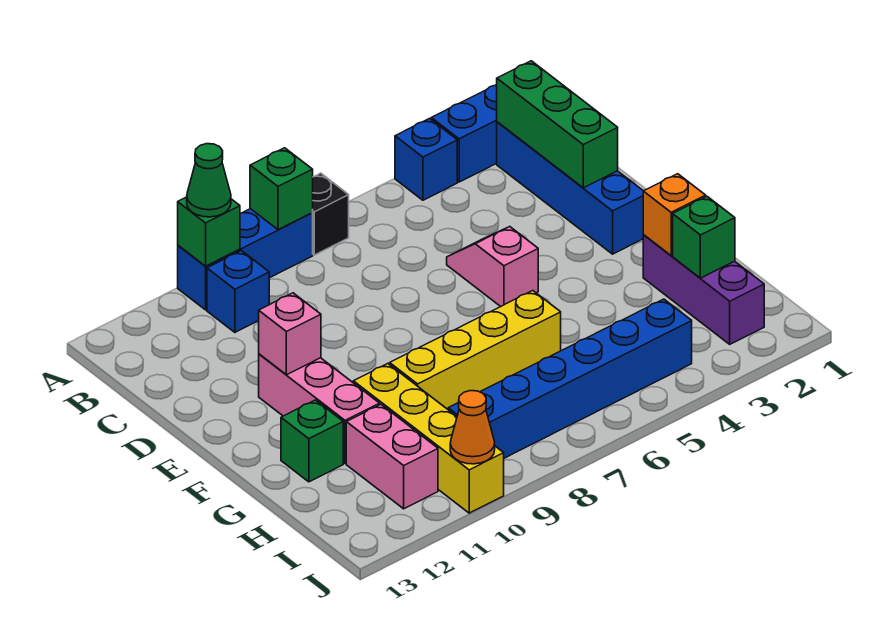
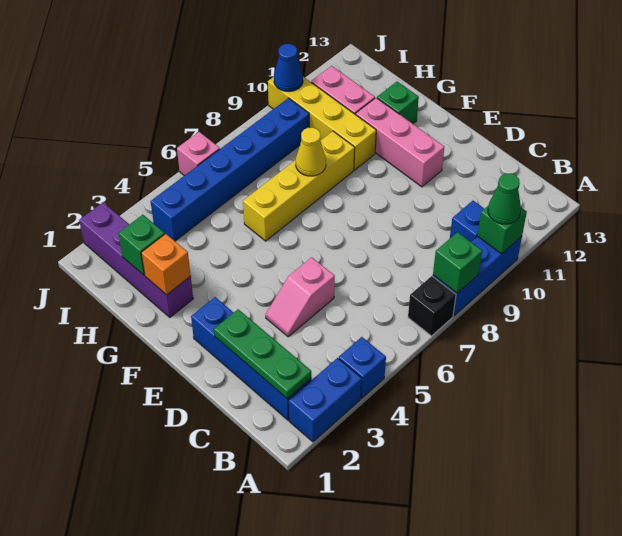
green brick B2:D2 level 2 -> green plate B2:D2 level 2
pink slope D5:E5 level 1 top E -> pink slope D4:D5 level 1 top 5
pink brick E11 level 2 -> pink brick J6 level 1
purple brick G2:I2 level 1 -> purple brick G2:J2 level 1
none -> yellow cone G8 level 2
orange cone J10 level 2 -> blue cone J10 level 2

